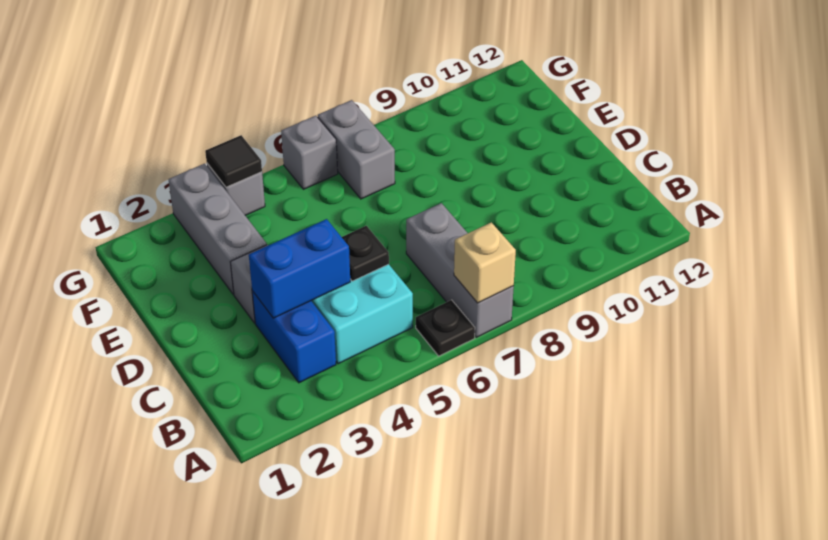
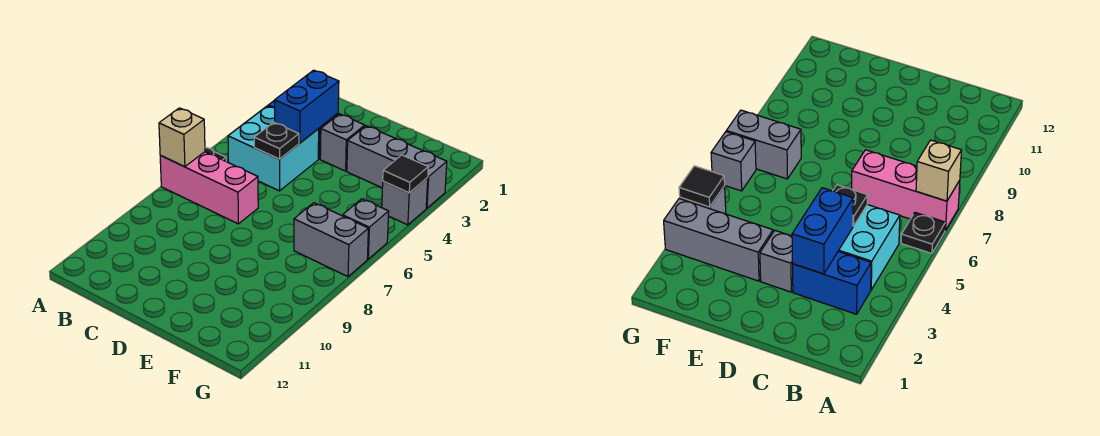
grey brick A7:C7 level 1 -> pink brick A7:C7 level 1

